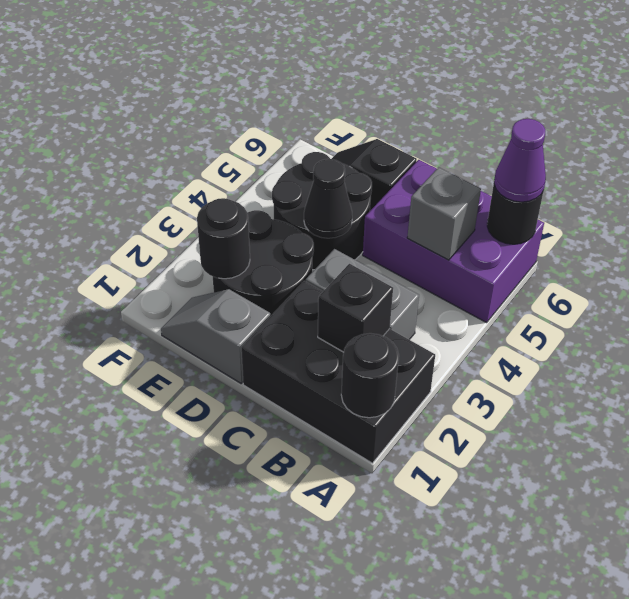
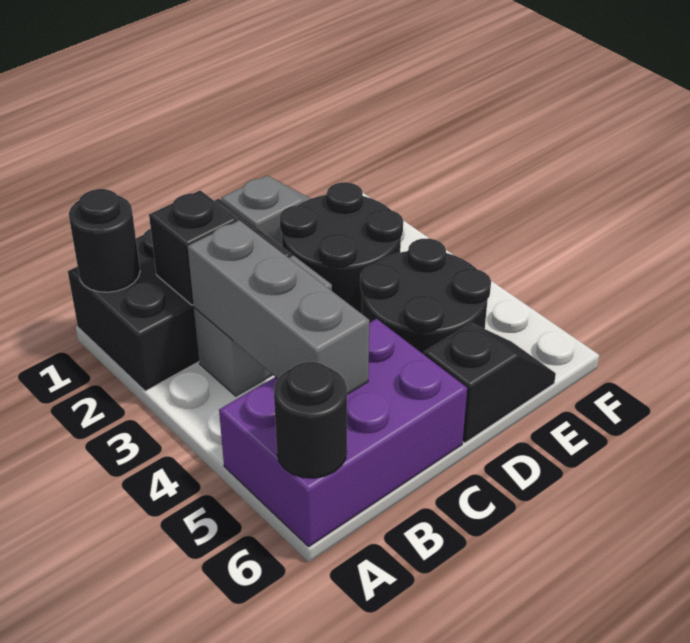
purple cone A6 level 3 -> none
grey brick B5 level 2 -> grey brick B3:B5 level 2
black cone D4 level 2 -> none
black round brick E2 level 2 -> none

